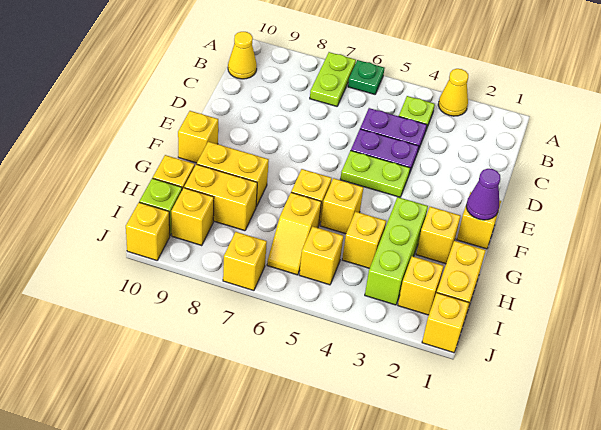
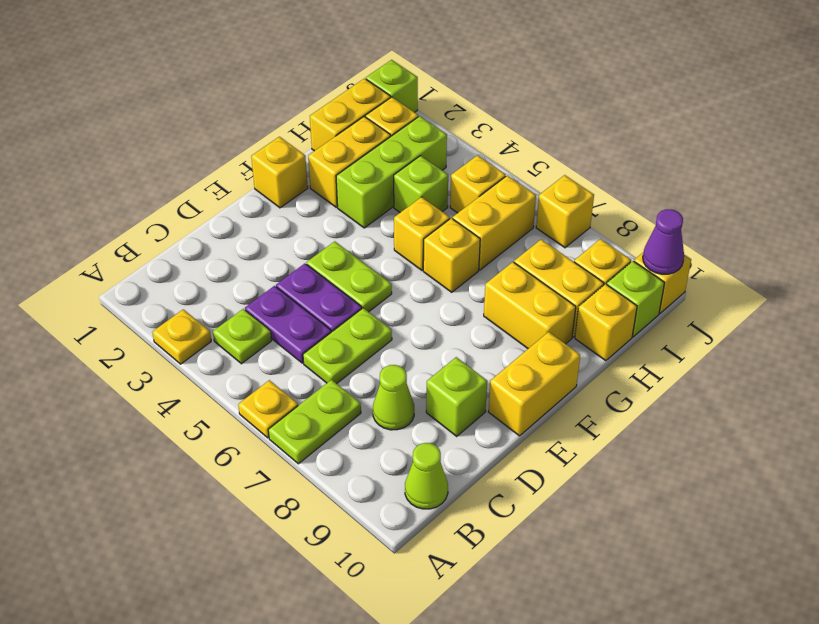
yellow cone A3 level 1 -> yellow plate A3 level 1
green plate A6 level 1 -> yellow plate A6 level 1
yellow cone B10 level 1 -> lime cone B10 level 1
none -> lime plate C6:D6 level 1
none -> lime cone C8 level 1
none -> lime brick D9 level 1
purple cone F1 level 2 -> purple cone J10 level 2
yellow brick F10 level 1 -> yellow brick E10:F10 level 1
yellow brick G2 level 1 -> yellow brick G2:H2 level 1
yellow brick H4 level 1 -> lime brick H4 level 1
yellow slope H6:I6 level 1 top H -> yellow brick H6:I6 level 1
yellow brick J1 level 1 -> lime brick J1 level 1

